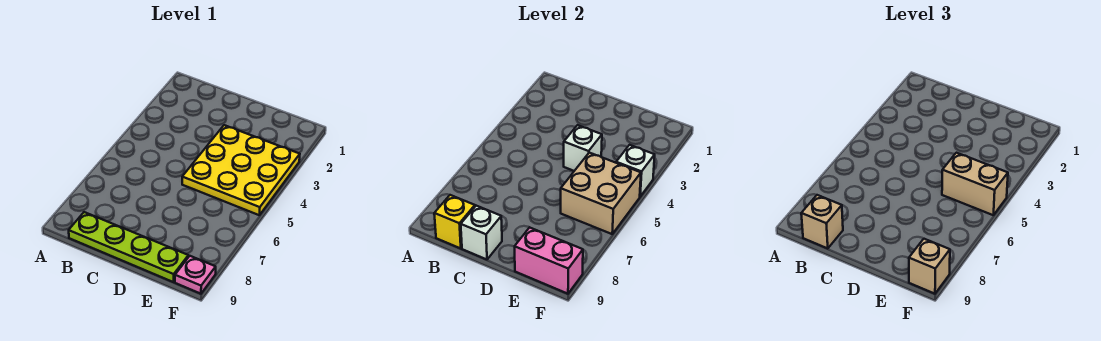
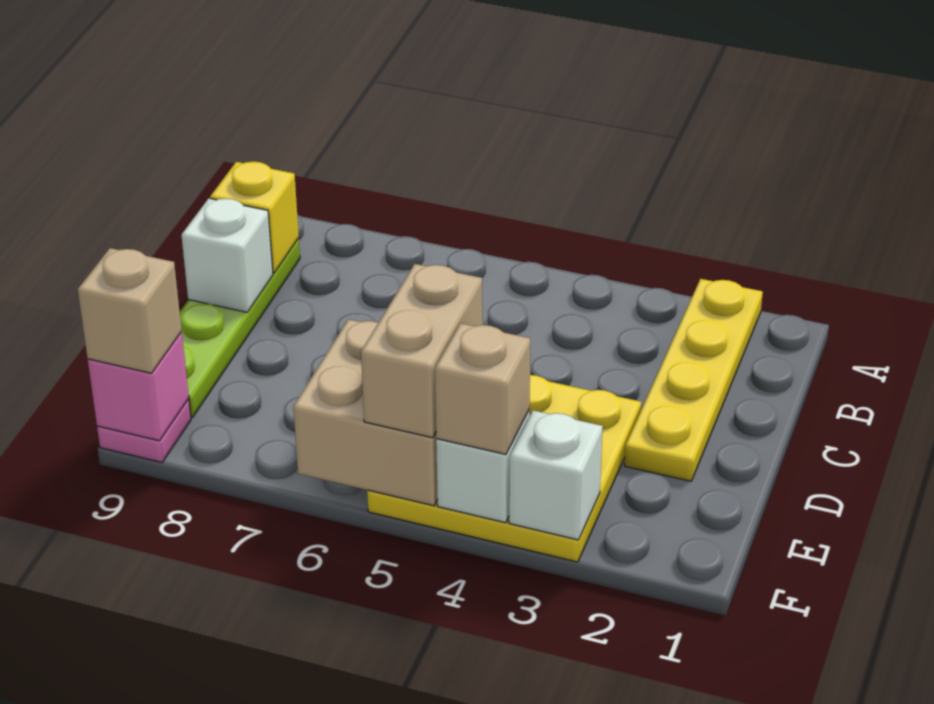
none -> yellow plate A2:D2 level 1
tan brick B9 level 3 -> tan brick F4 level 3
white brick D4 level 2 -> white brick F3 level 2
pink brick E9:F9 level 2 -> pink brick F9 level 2

